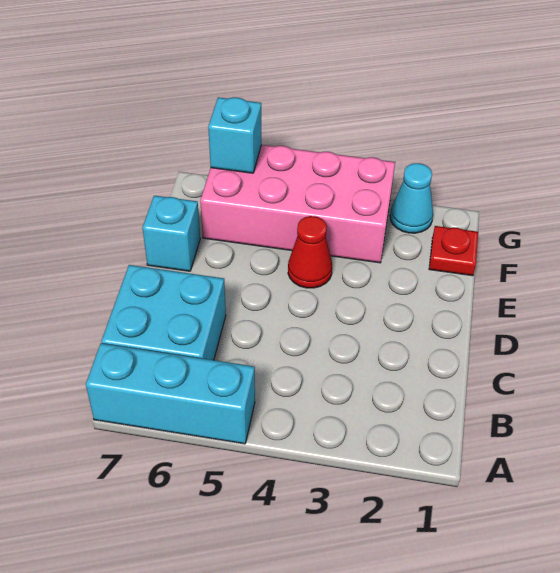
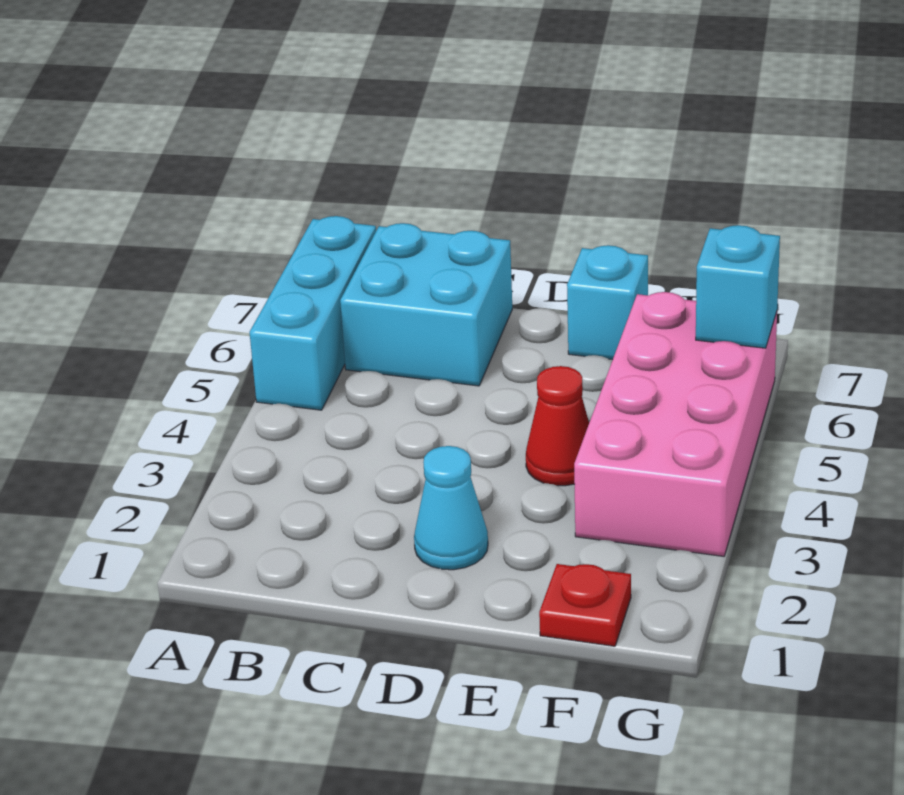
cyan cone G2 level 1 -> cyan cone D2 level 1

